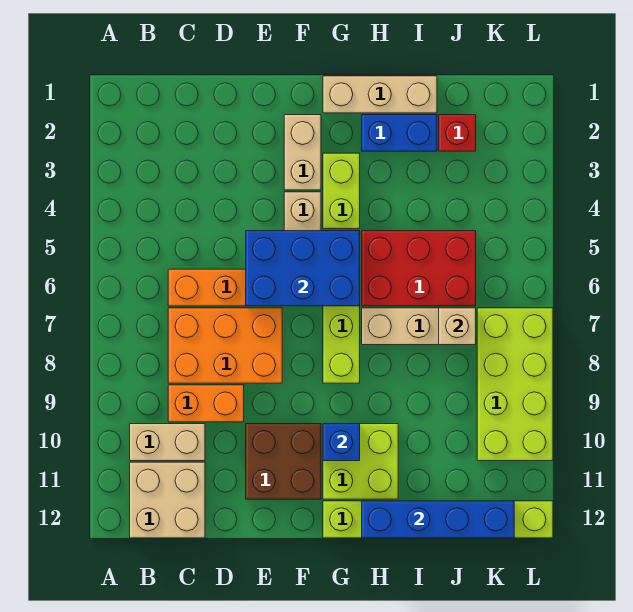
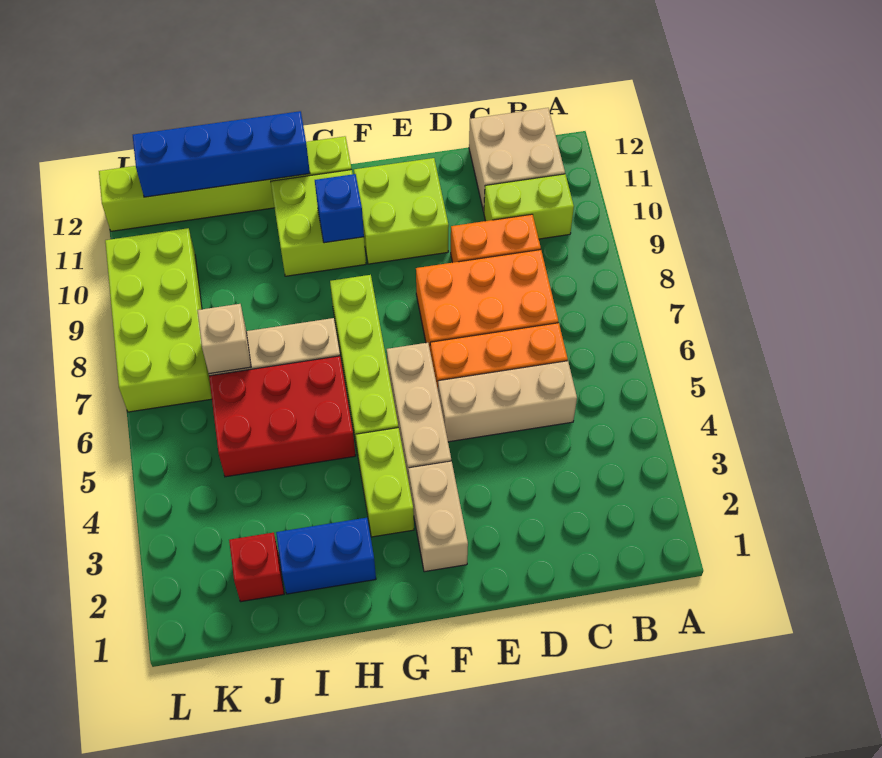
tan brick B10:C10 level 1 -> lime brick B10:C10 level 1
blue brick E5:G6 level 2 -> none
brown brick E10:F11 level 1 -> lime brick E10:F11 level 1
tan brick G1:I1 level 1 -> tan brick C5:E5 level 1

